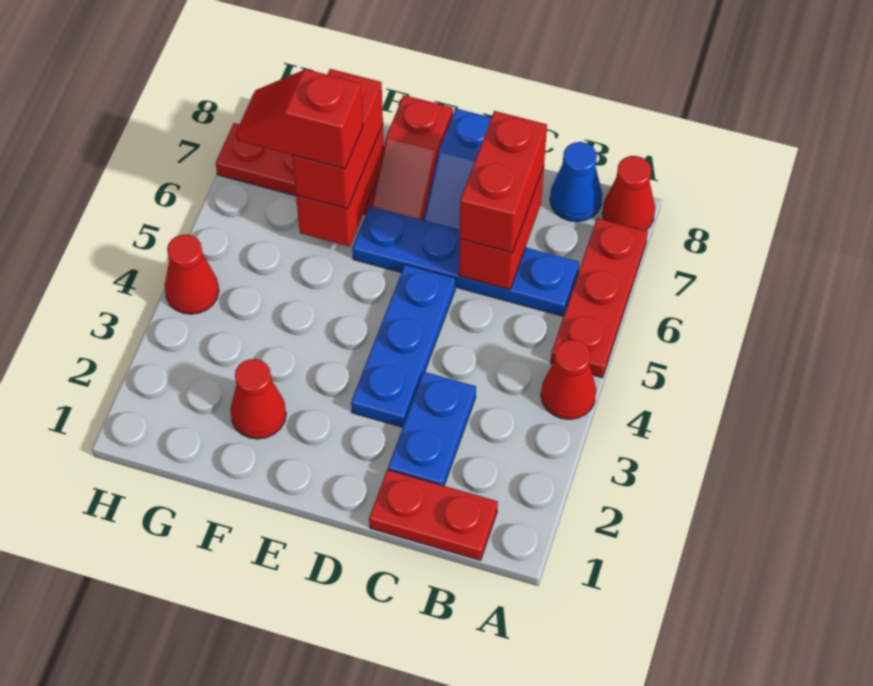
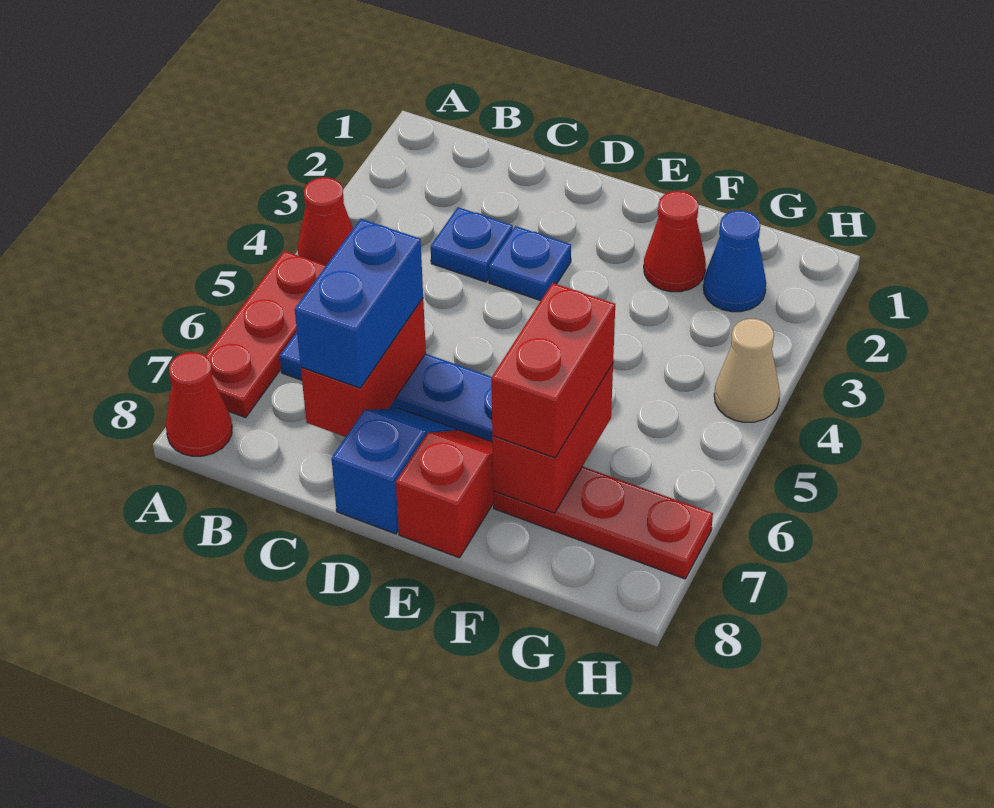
red plate B1:C1 level 1 -> none
blue cone B8 level 1 -> blue cone G2 level 1
blue plate C2:C3 level 1 -> blue plate C3 level 1
red brick C6:C7 level 3 -> blue brick C6:C7 level 3
blue plate D3:D5 level 1 -> blue plate D3 level 1
red slope F6:G6 level 4 top F -> none
red cone H4 level 1 -> tan cone H4 level 1

